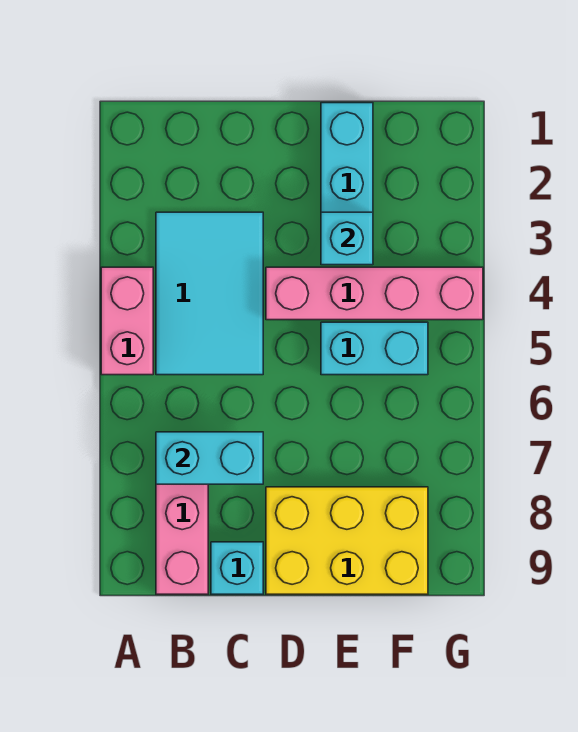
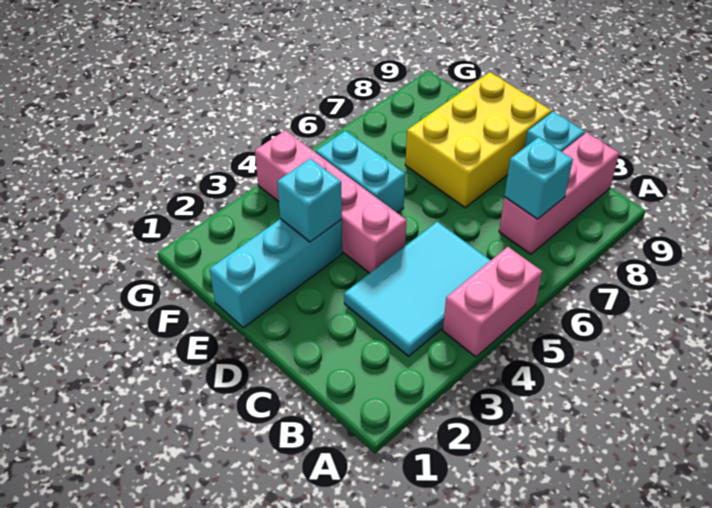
cyan brick B7:C7 level 2 -> cyan brick B7 level 2
yellow brick D8:F9 level 1 -> yellow brick D7:E9 level 1

